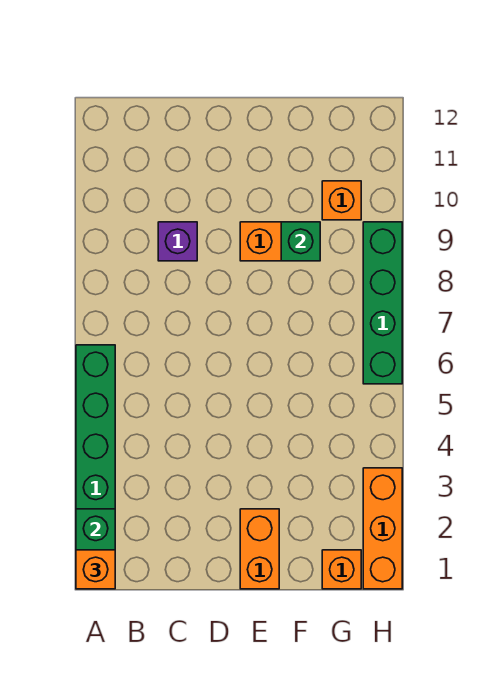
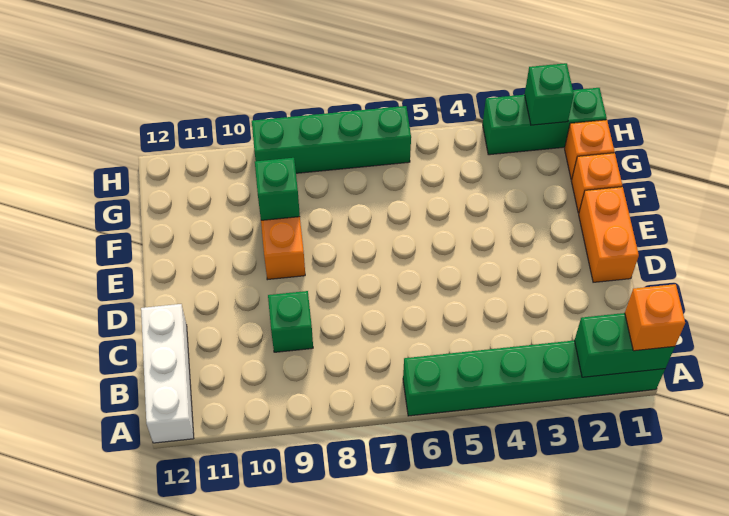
none -> white brick A12:C12 level 1
purple brick C9 level 1 -> green brick C9 level 1
orange brick E1:E2 level 1 -> orange brick D1:E1 level 1
orange brick G10 level 1 -> orange brick F1 level 1
orange brick H1:H3 level 1 -> green brick H1:H3 level 1
none -> green brick H2 level 2

